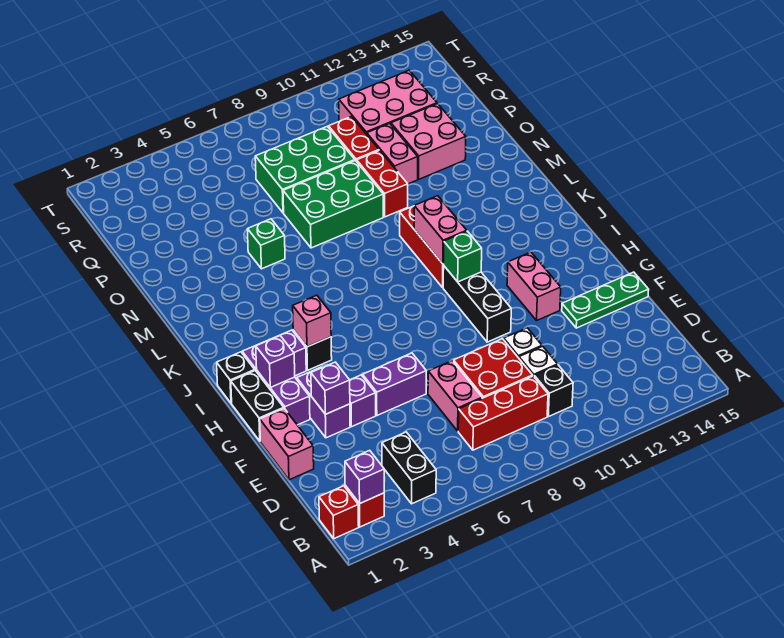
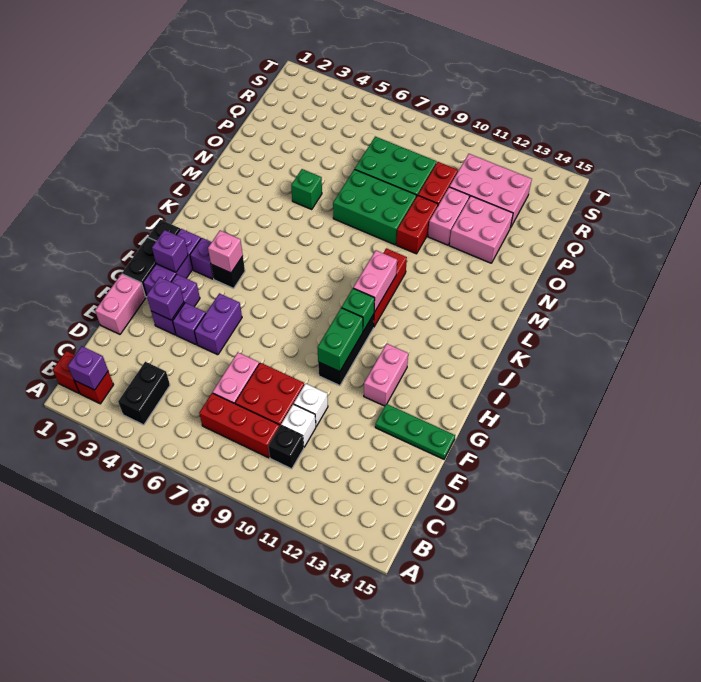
purple brick F5:F6 level 1 -> purple brick F5:G5 level 1
none -> green brick G10:H10 level 2

